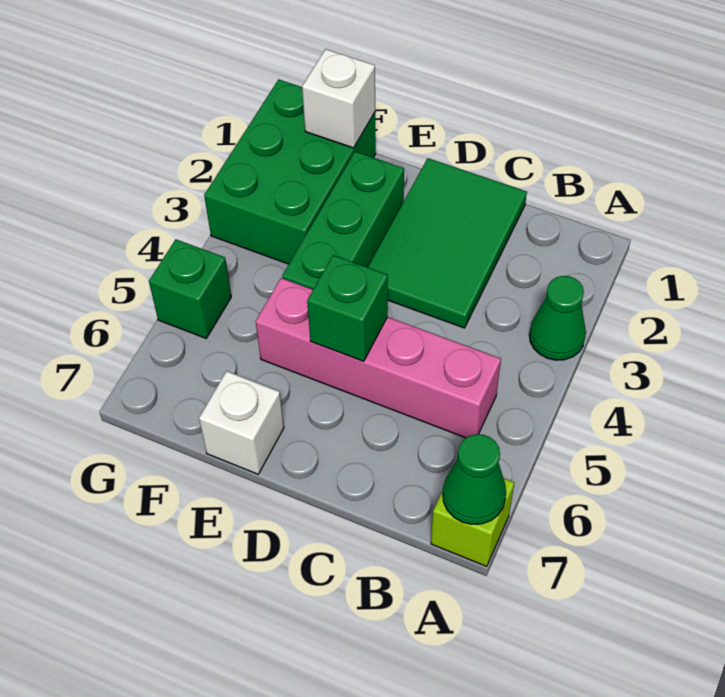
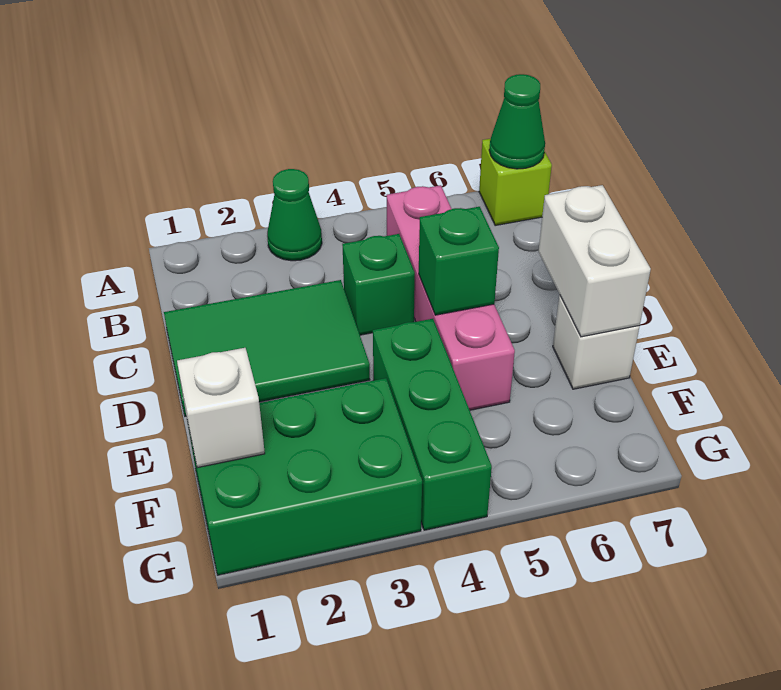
none -> white brick D7:E7 level 2
green brick E2:E4 level 1 -> green brick E4:G4 level 1
green brick G5 level 1 -> green brick C4 level 1

